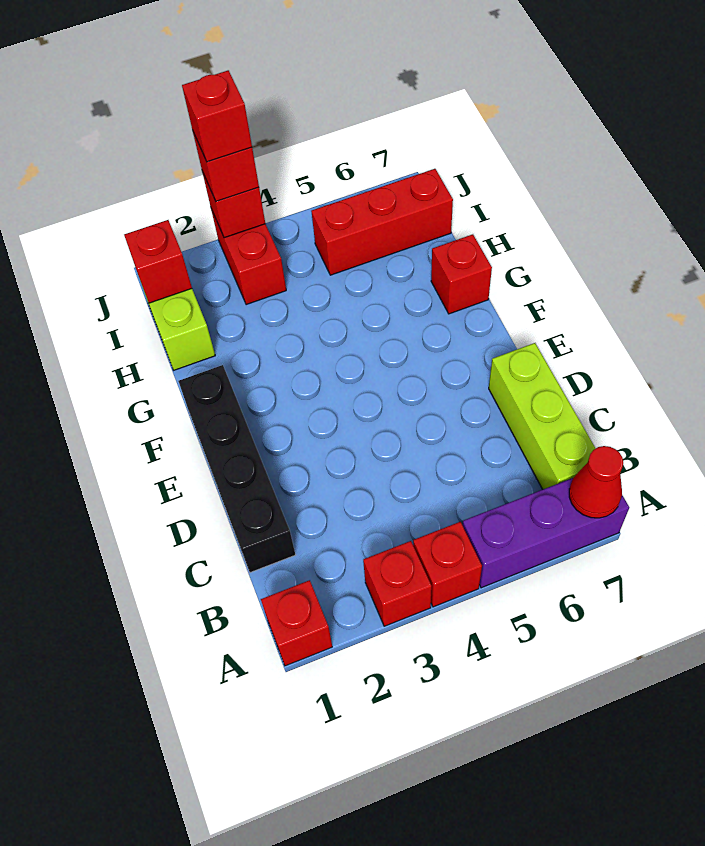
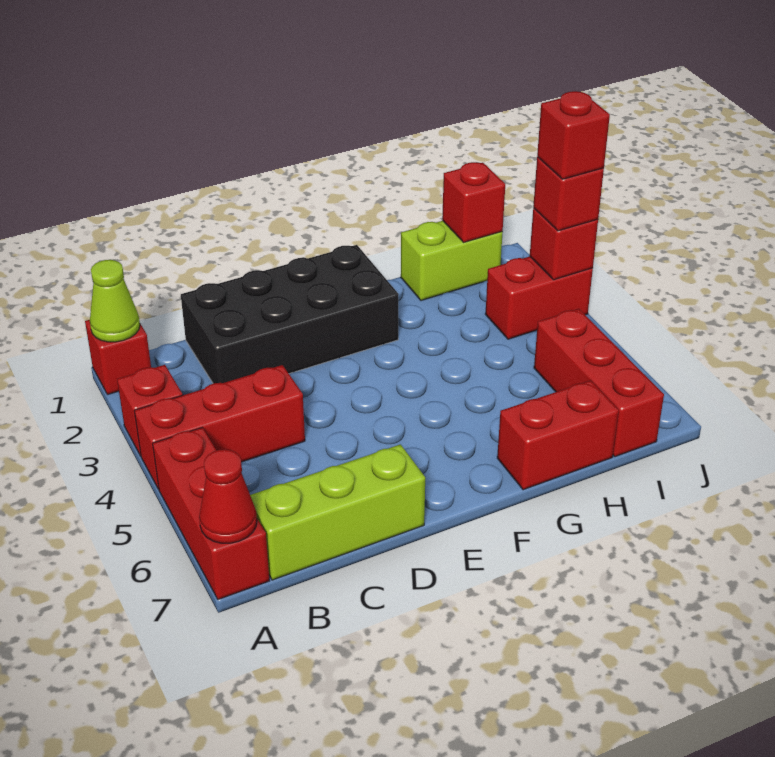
none -> lime cone A1 level 2
red brick A4 level 1 -> red brick A4:C4 level 1
purple brick A5:A7 level 1 -> red brick A5:A7 level 1
black brick C1:F1 level 1 -> black brick C1:F2 level 1
red brick G7 level 1 -> red brick G7:H7 level 1

